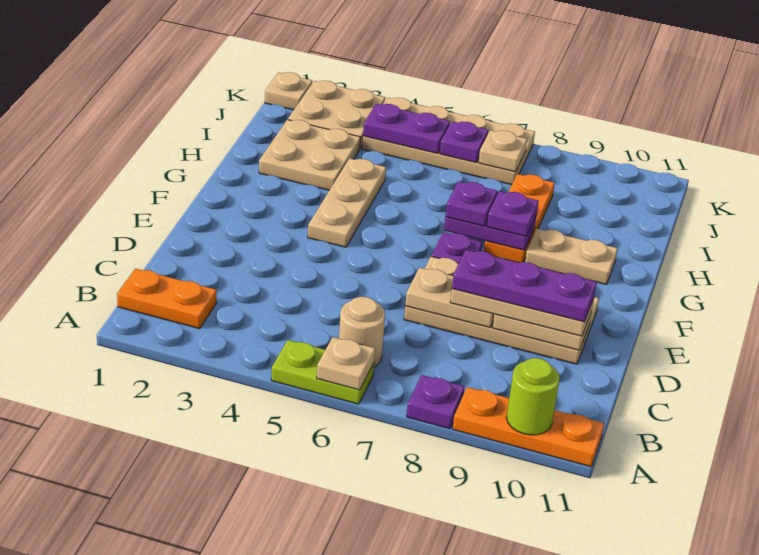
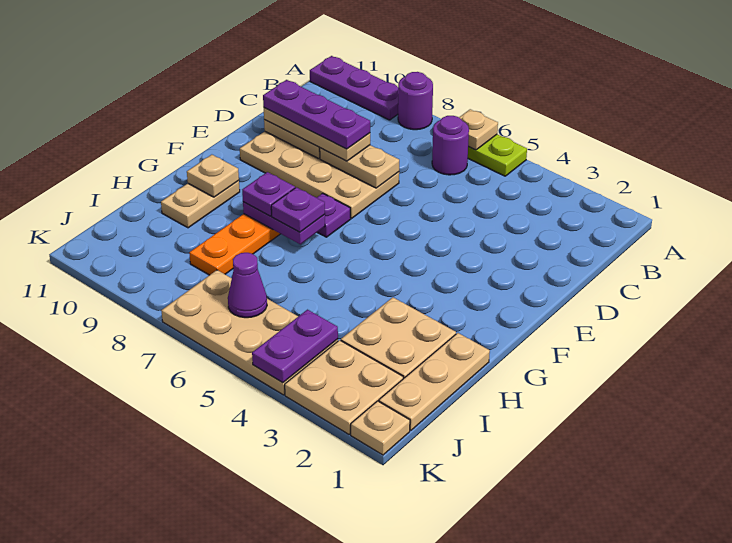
purple plate A8 level 1 -> purple round brick A8 level 1
orange plate A9:A11 level 1 -> purple plate A9:A11 level 1
lime round brick A10 level 2 -> none
orange plate B1:B2 level 1 -> none
tan round brick B6 level 1 -> purple round brick B6 level 1
tan plate F4:H4 level 1 -> tan plate H1:J1 level 1
tan plate G9:G10 level 1 -> tan plate G10:H10 level 1
purple plate J4:J5 level 2 -> purple plate J4:K4 level 2
purple plate J6 level 2 -> purple cone J6 level 2
tan plate J7 level 2 -> tan plate G10 level 2

